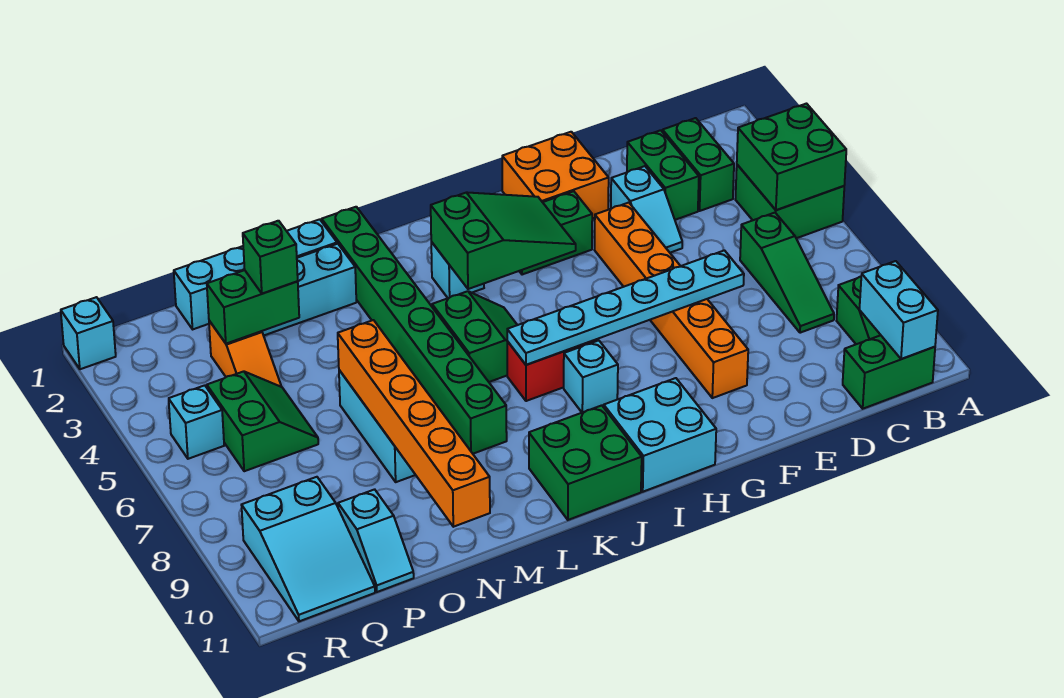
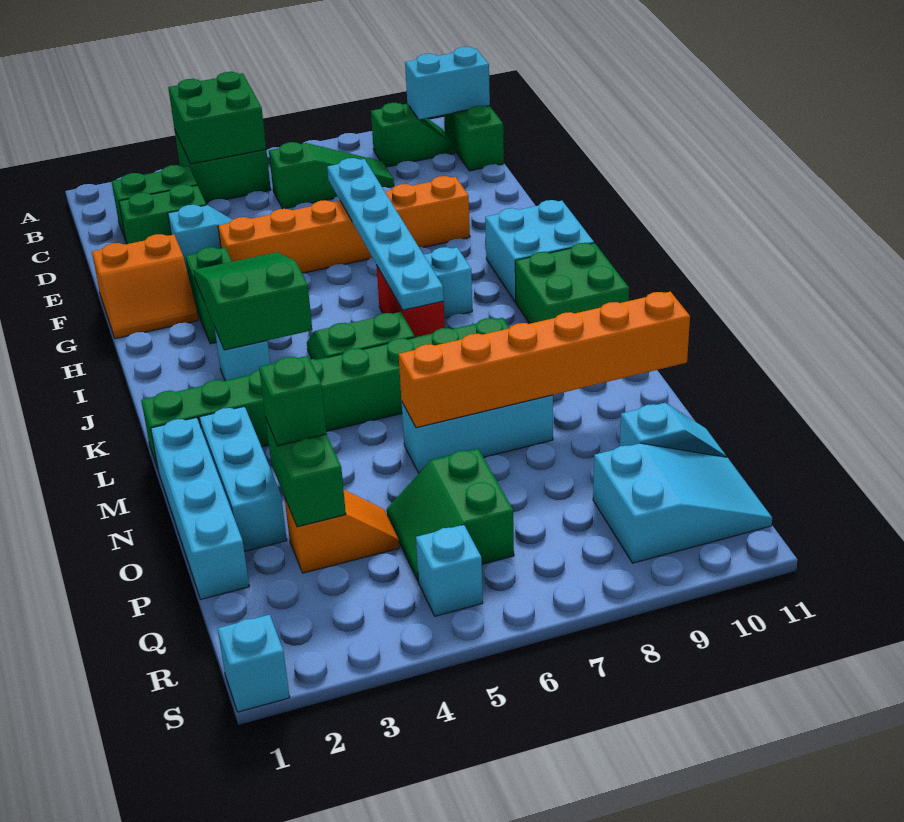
orange brick F1:G2 level 1 -> orange slope F1:G2 level 1 top F
green slope P5:Q6 level 1 top Q -> green slope P5:Q6 level 1 top 6

